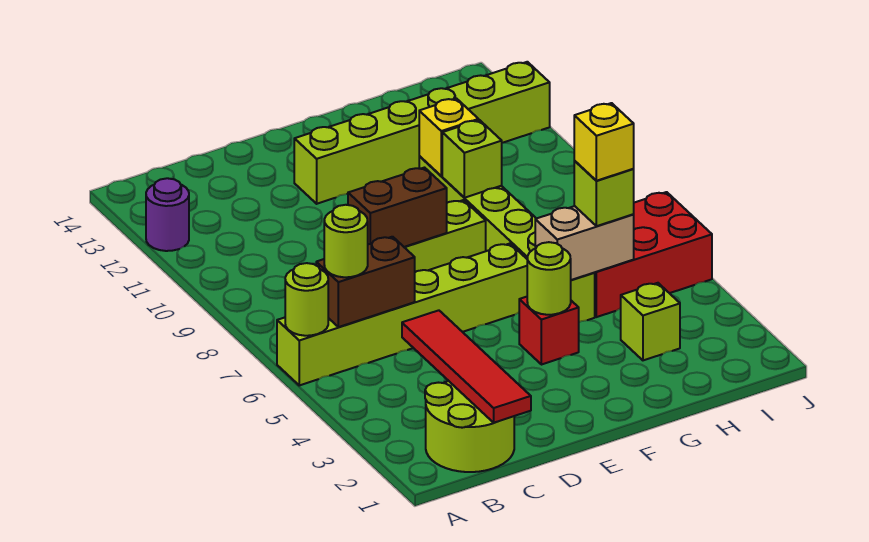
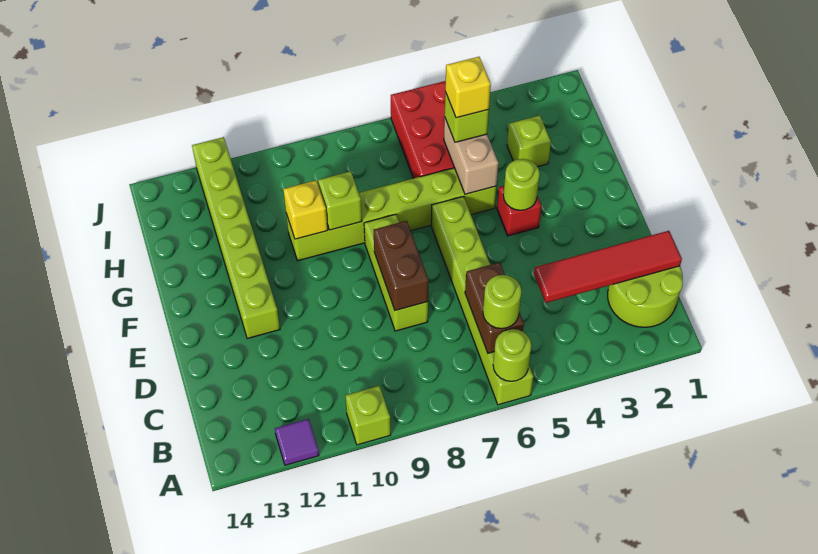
none -> lime brick A10 level 1
purple round brick A12 level 1 -> purple tile A12 level 1

